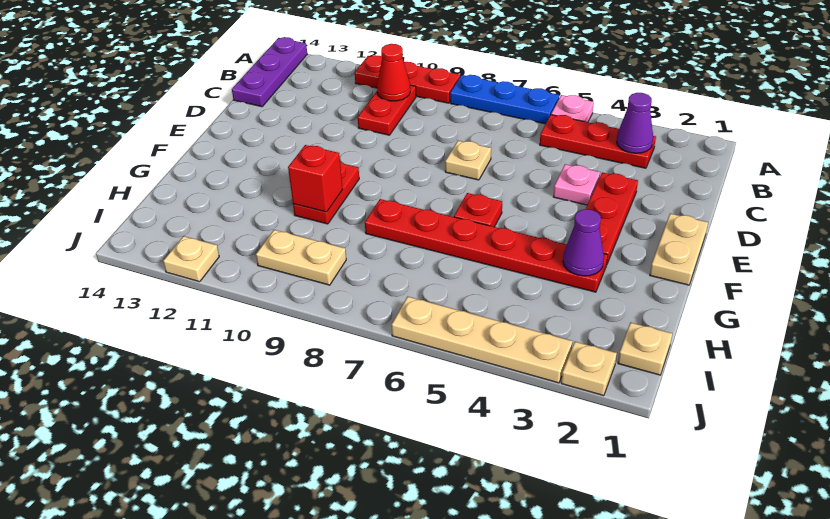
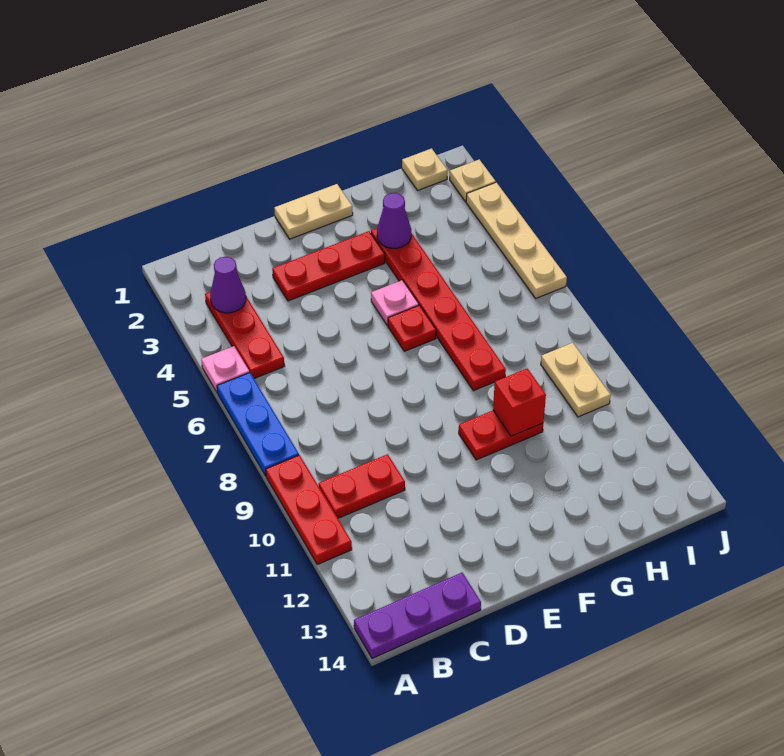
red cone B10 level 2 -> none
pink plate D4 level 1 -> pink plate F5 level 1
tan plate D7 level 1 -> none
tan plate J12 level 1 -> none

